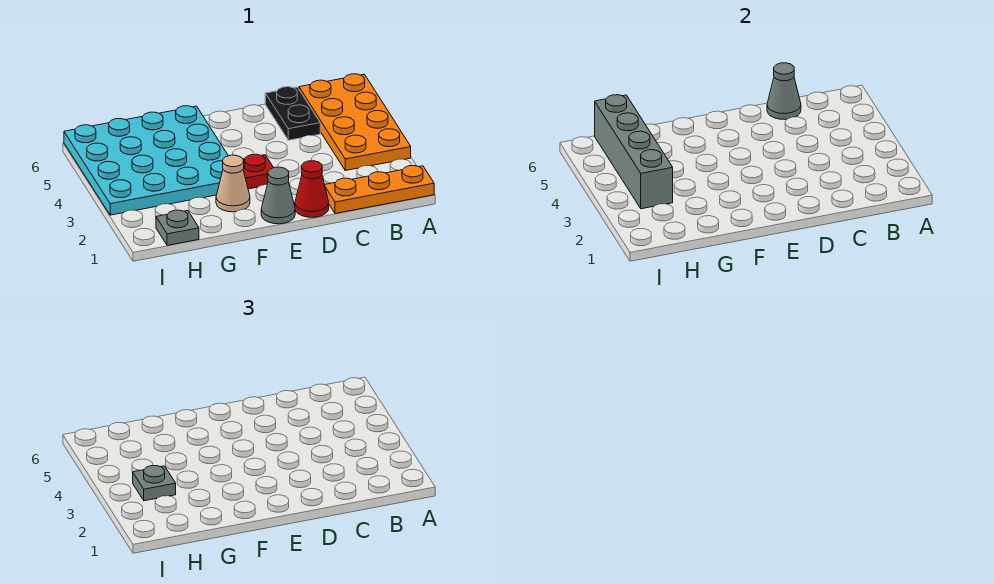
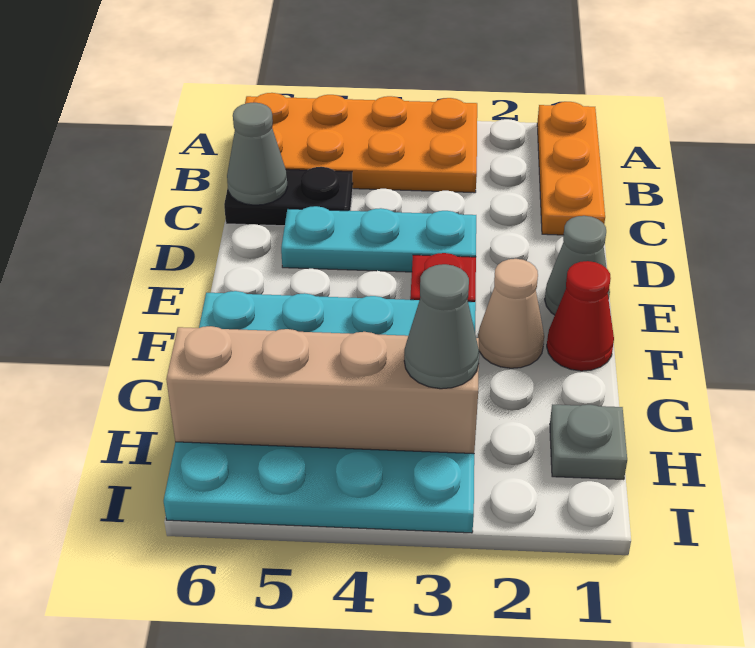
red cone D1 level 1 -> red cone F1 level 1
none -> cyan plate D3:D5 level 1
grey brick H3:H6 level 2 -> tan brick H3:H6 level 2
grey plate H3 level 3 -> grey cone H3 level 3

